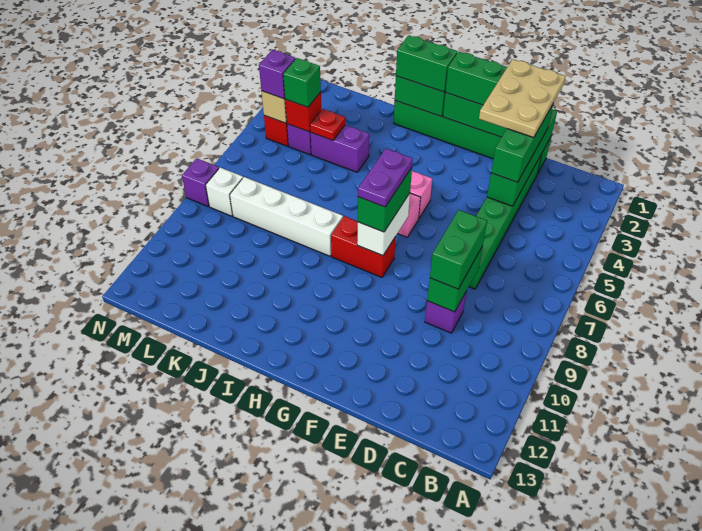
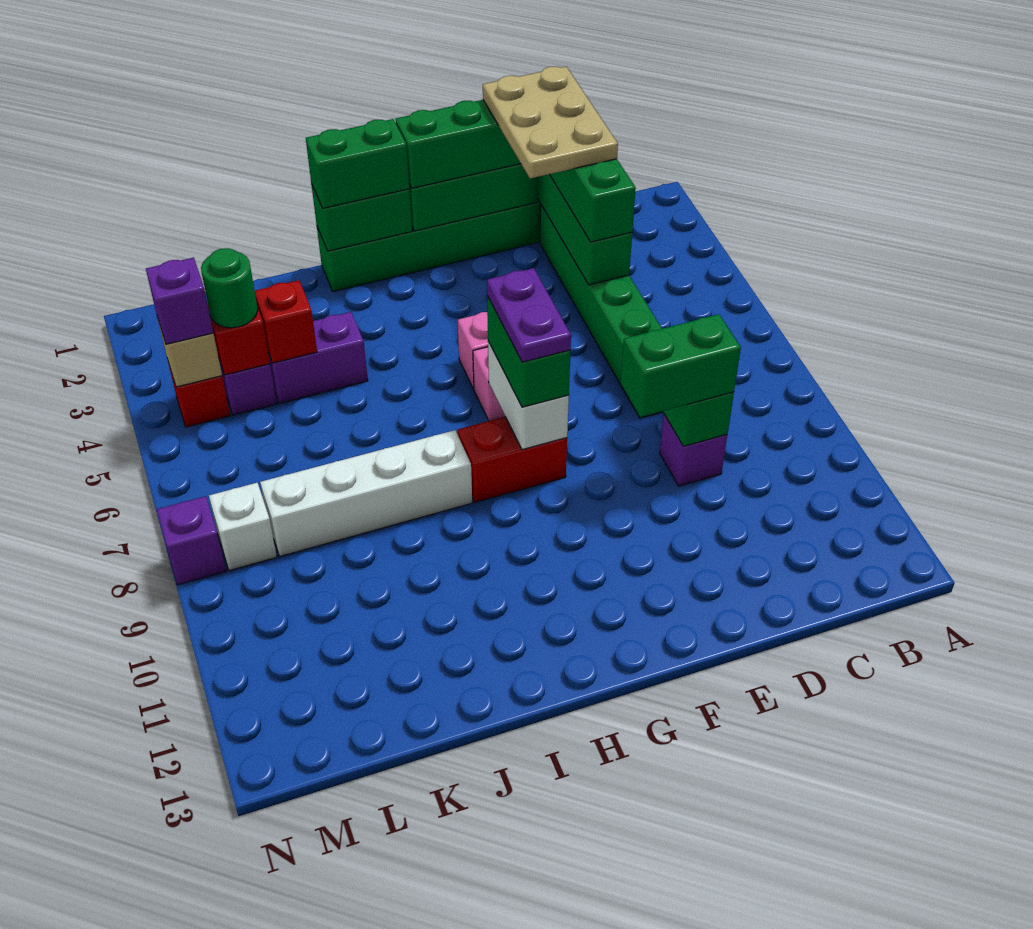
green brick D8:D9 level 3 -> green brick D9:E9 level 3
red plate K4 level 2 -> red brick K4 level 2
green brick L4 level 3 -> green round brick L4 level 3

